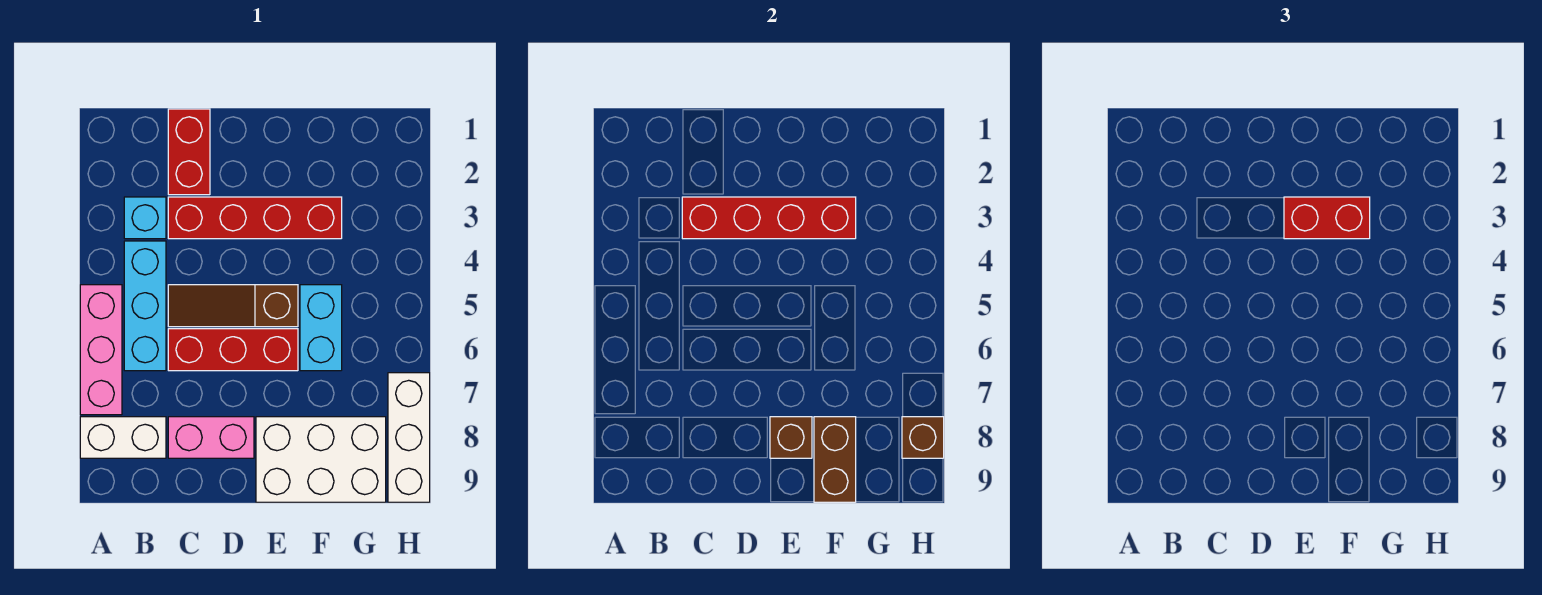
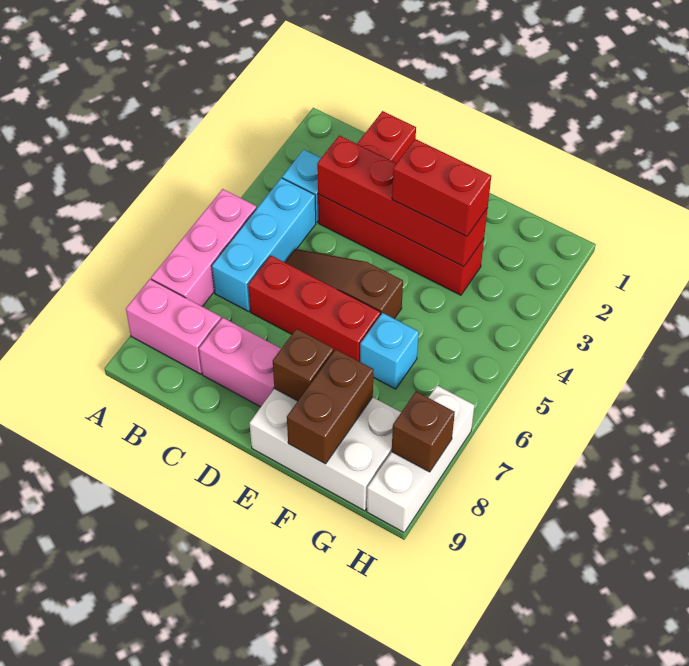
white brick A8:B8 level 1 -> pink brick A8:B8 level 1
cyan brick F5:F6 level 1 -> cyan brick F6 level 1

